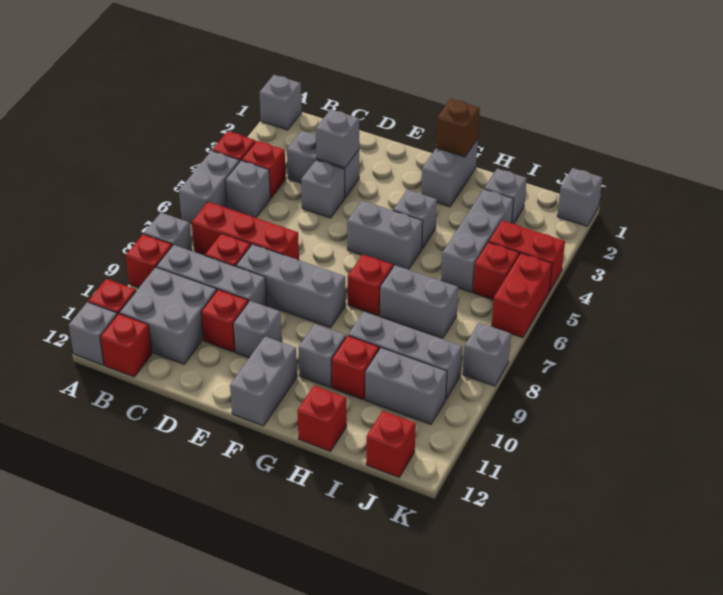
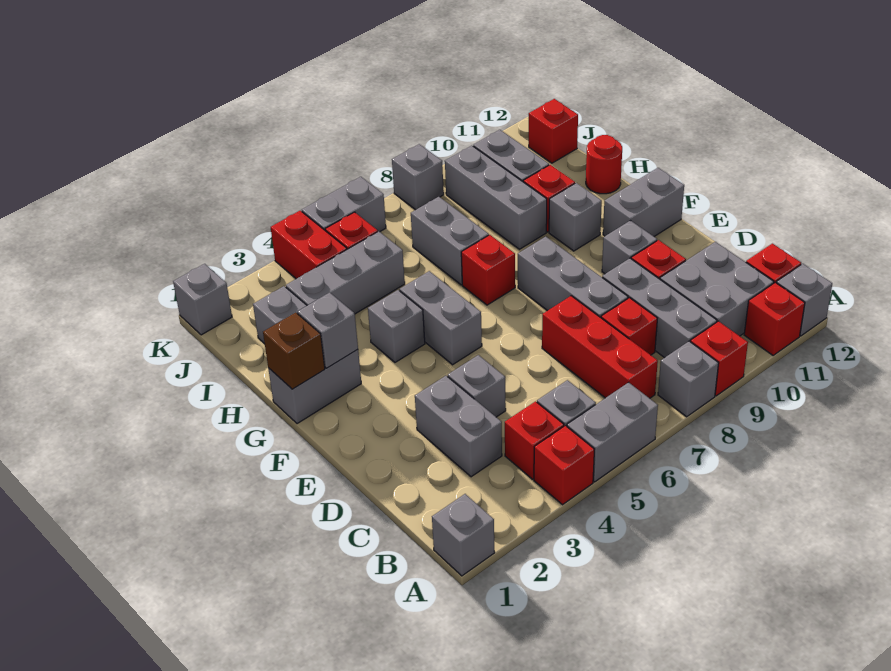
grey brick D3 level 2 -> grey brick G2 level 2
red brick H12 level 1 -> red round brick H12 level 1
red brick K5:K6 level 1 -> grey brick K5:K6 level 1

